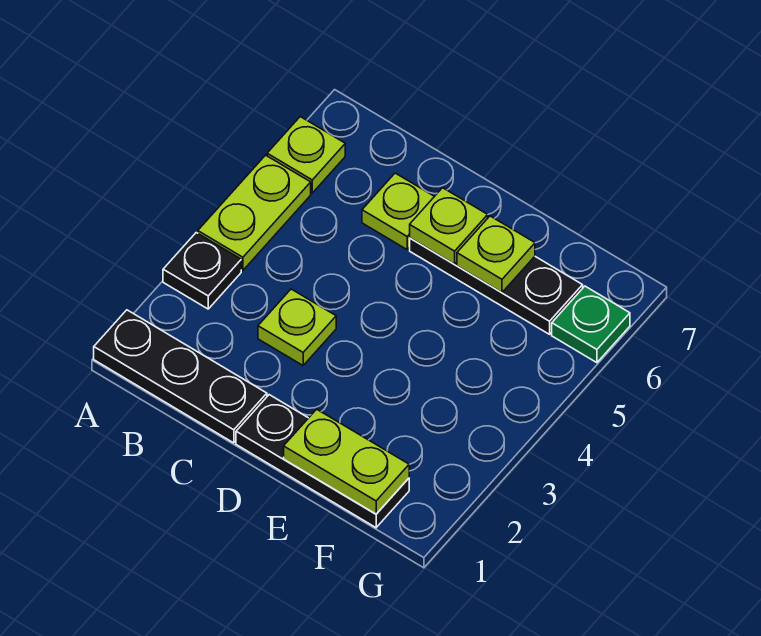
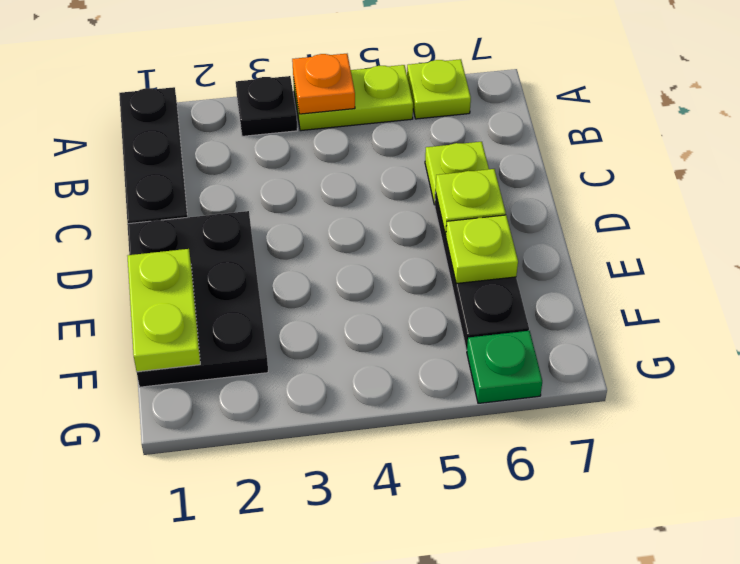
none -> orange plate A4 level 2
lime plate C3 level 1 -> none
black plate D1:F1 level 1 -> black plate D1:F2 level 1

